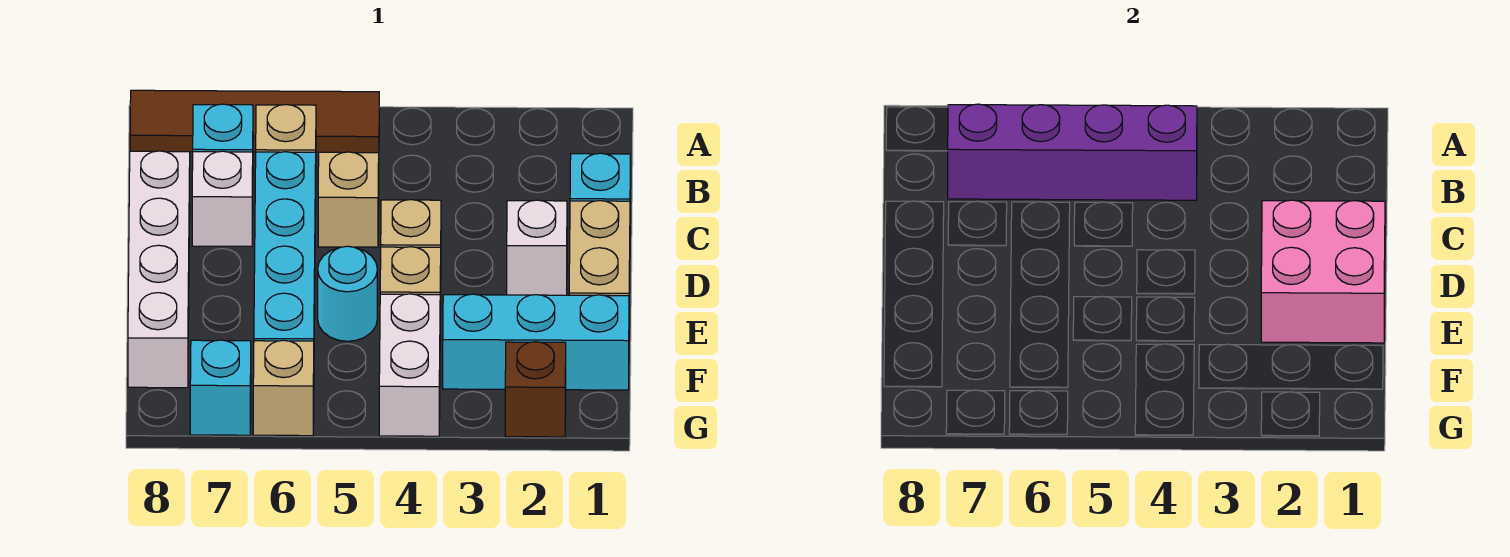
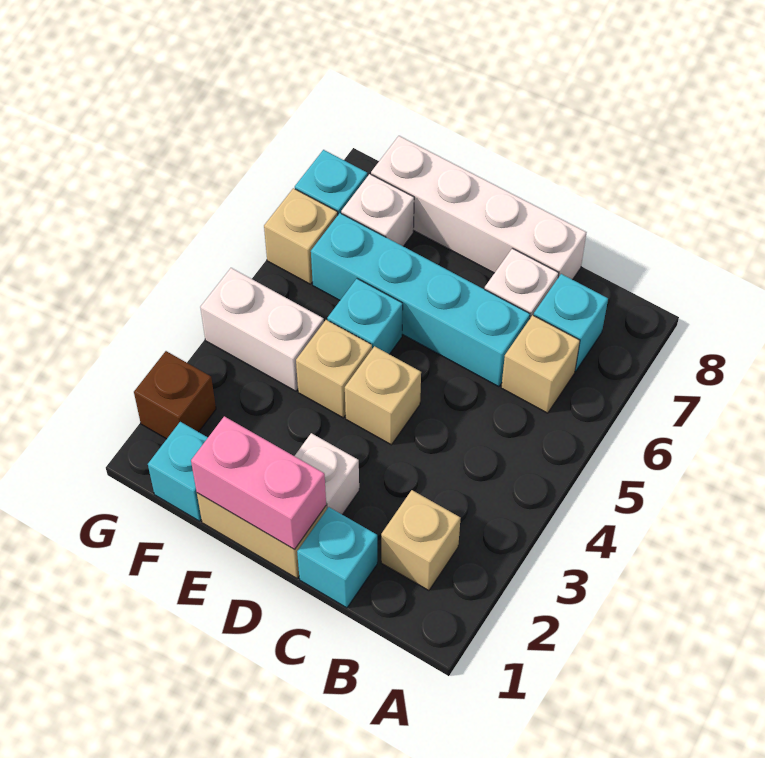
brown tile A5:A8 level 1 -> none
purple brick B4:B7 level 2 -> none
tan brick C5 level 1 -> tan brick B2 level 1
pink brick D1:E2 level 2 -> pink brick D1:E1 level 2
cyan round brick E5 level 1 -> cyan brick E5 level 1
cyan brick F1:F3 level 1 -> cyan brick F1 level 1
none -> white brick F7 level 1

